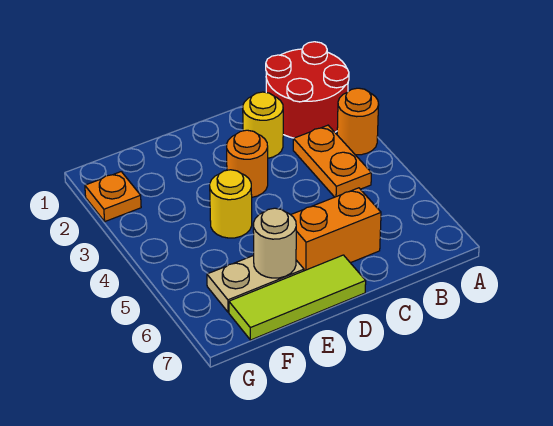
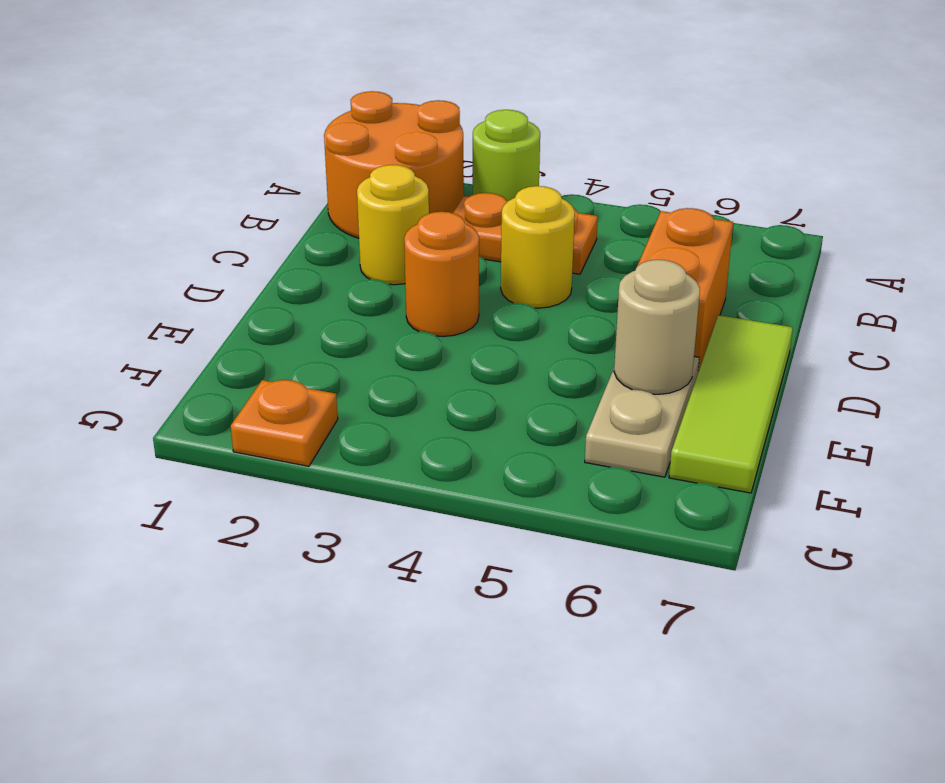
red round brick A1:B2 level 1 -> orange round brick A1:B2 level 1
orange round brick A3 level 1 -> lime round brick A3 level 1
yellow round brick E4 level 1 -> yellow round brick C4 level 1

